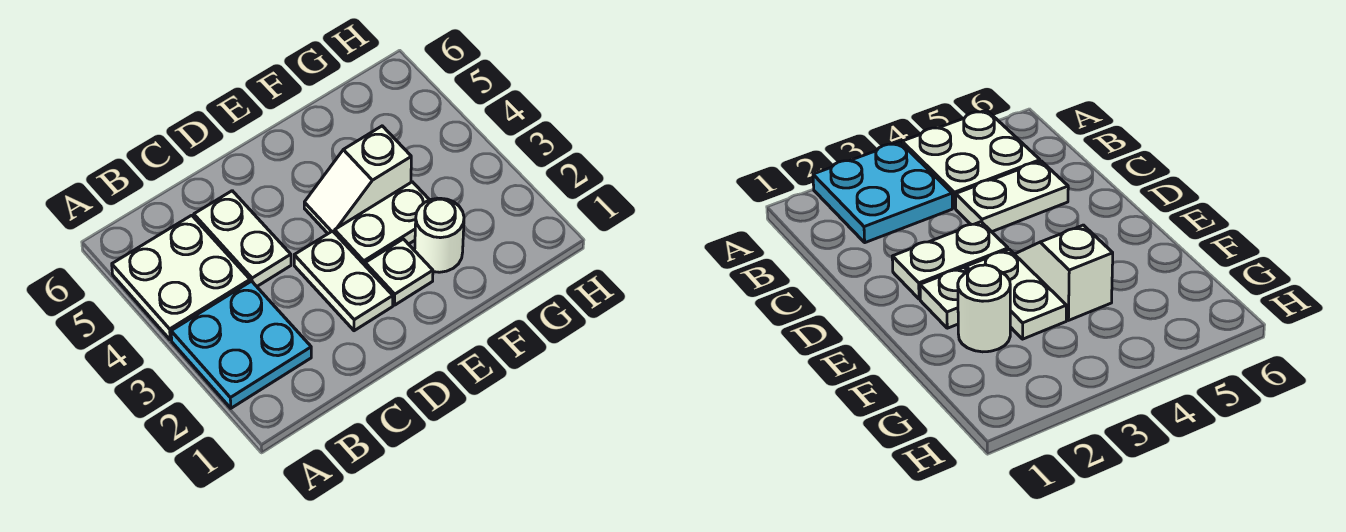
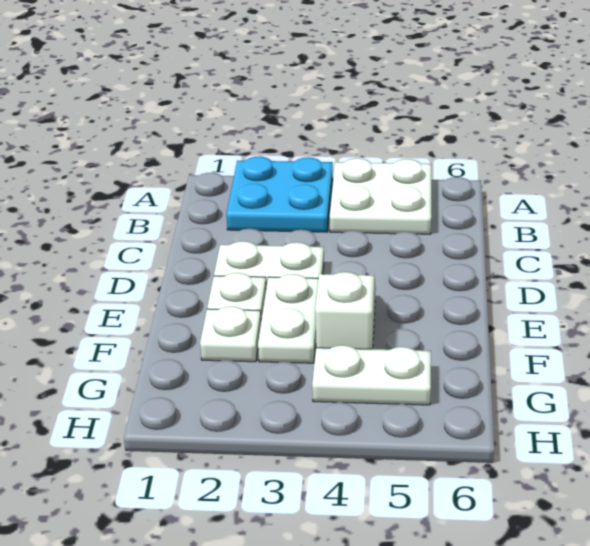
white plate C4:C5 level 1 -> white plate G4:G5 level 1
white round brick F2 level 1 -> white plate F2 level 1

